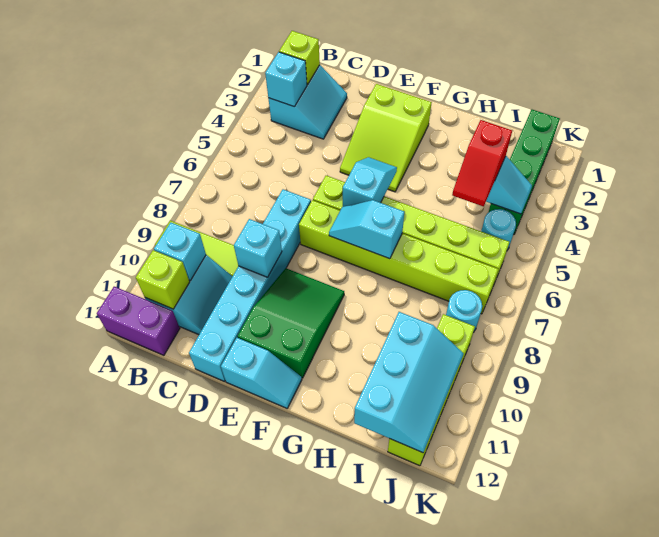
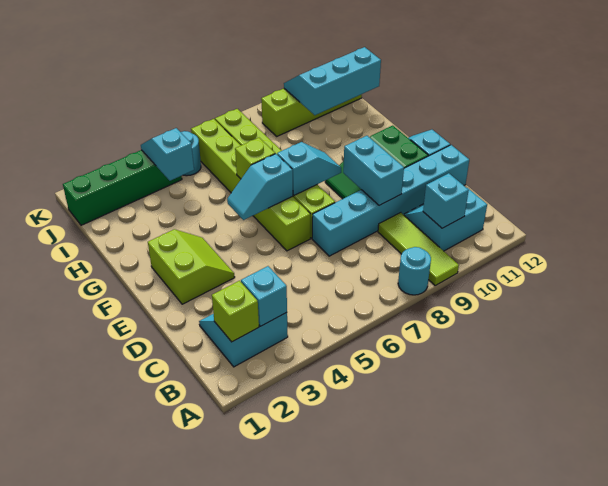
purple brick A12:B12 level 1 -> none
lime brick B11 level 2 -> lime brick G6 level 2
cyan brick D9 level 2 -> cyan brick D9:E9 level 2
lime slope E2:F4 level 1 top 2 -> lime slope E2:F3 level 1 top 2
cyan slope F7:G7 level 2 top G -> cyan slope F7:F8 level 2 top 7
red slope I4:I5 level 3 top 4 -> none
cyan round brick J8 level 1 -> cyan round brick A8 level 1

